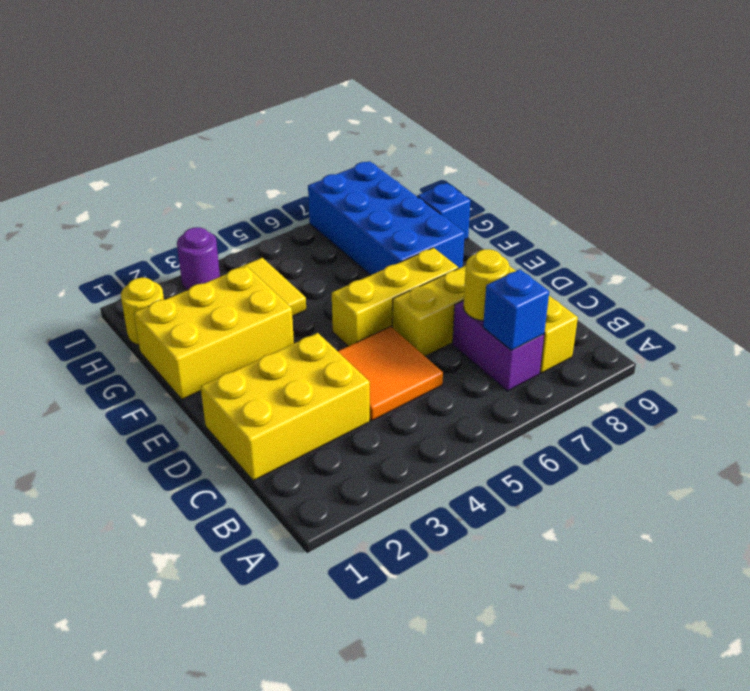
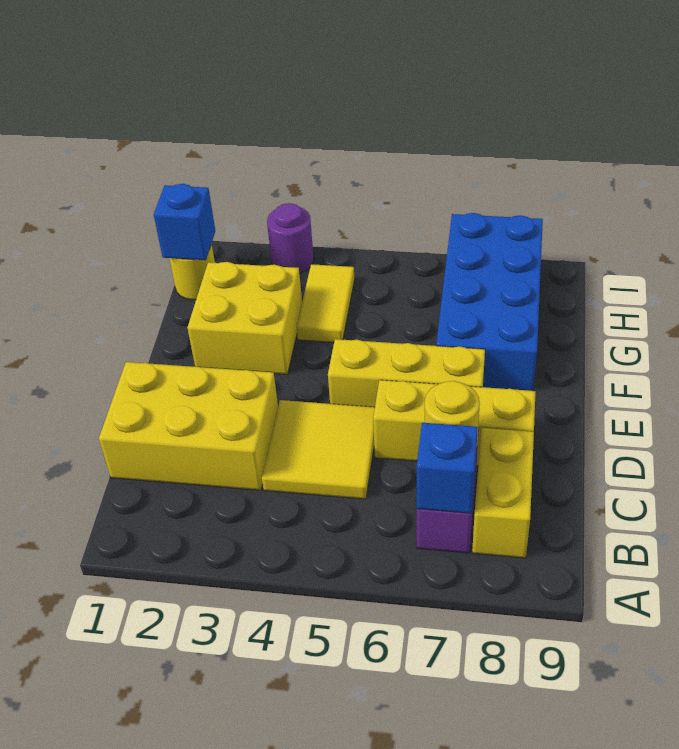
orange tile C4:D5 level 1 -> yellow tile C4:D5 level 1
yellow brick F1:G3 level 1 -> yellow brick F2:G3 level 1
blue brick G9 level 1 -> blue brick H1 level 2

